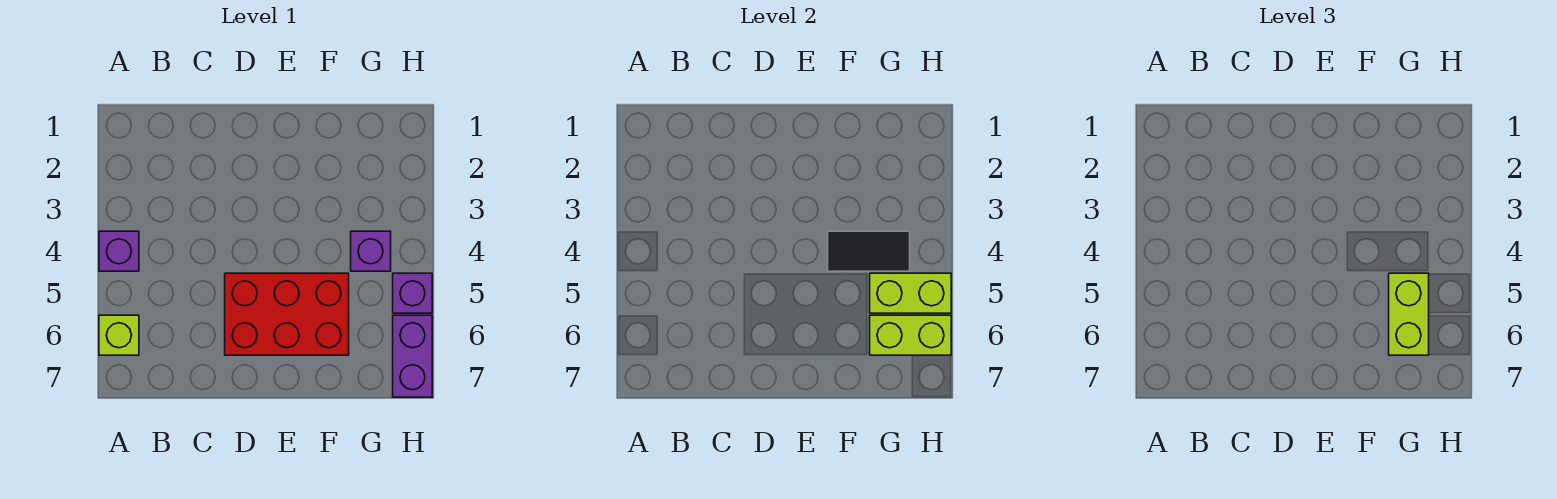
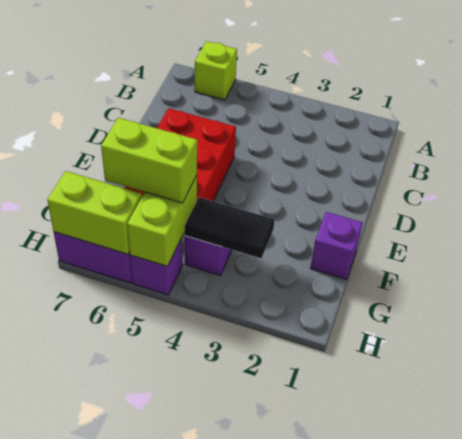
purple brick A4 level 1 -> purple brick F1 level 1
black tile F4:G4 level 2 -> black tile G3:G4 level 2
lime brick G6:H6 level 2 -> lime brick H6:H7 level 2

